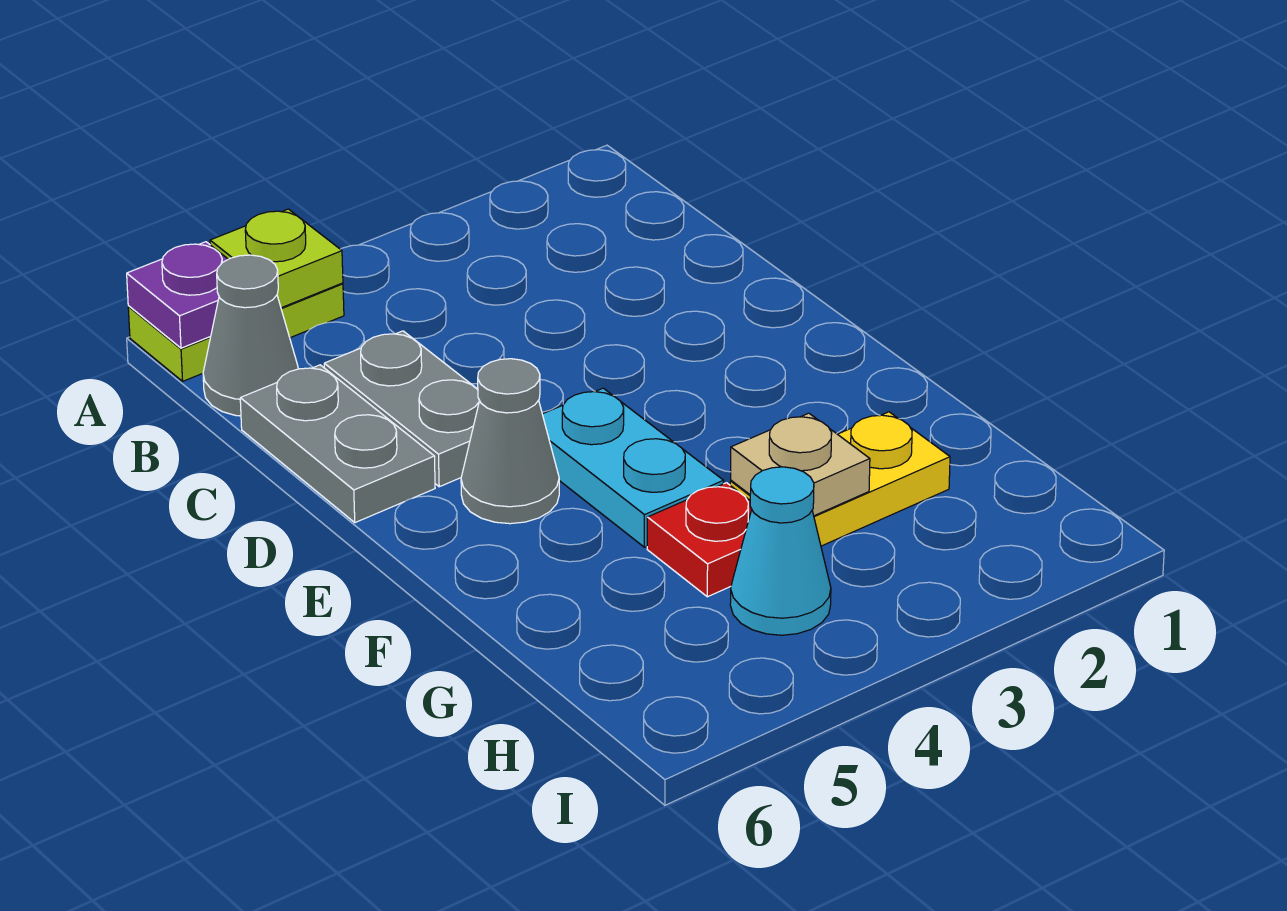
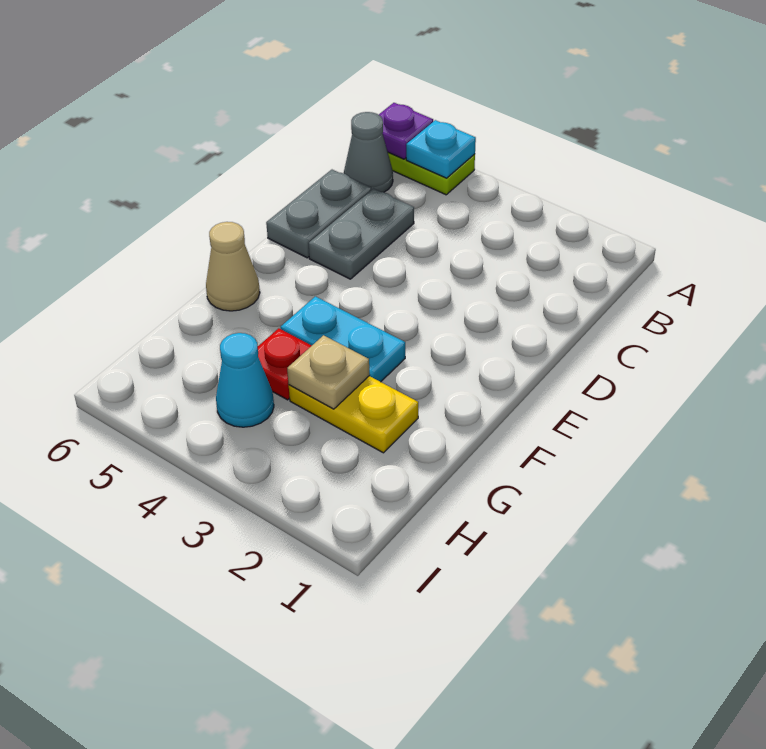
lime plate A5 level 2 -> cyan plate A5 level 2
cyan plate E4:F4 level 1 -> cyan plate F3:F4 level 1
grey cone E5 level 1 -> none
none -> tan cone F6 level 1

